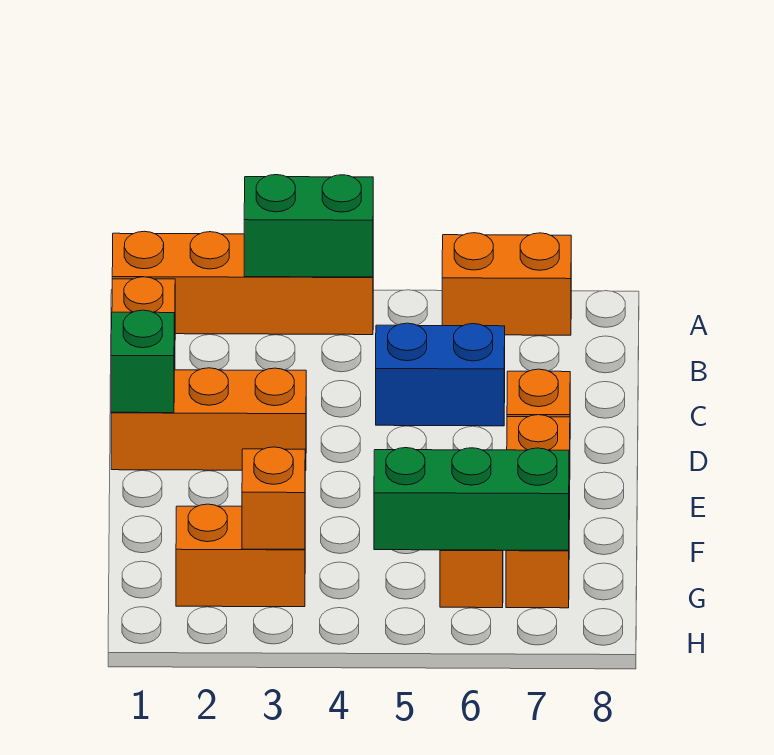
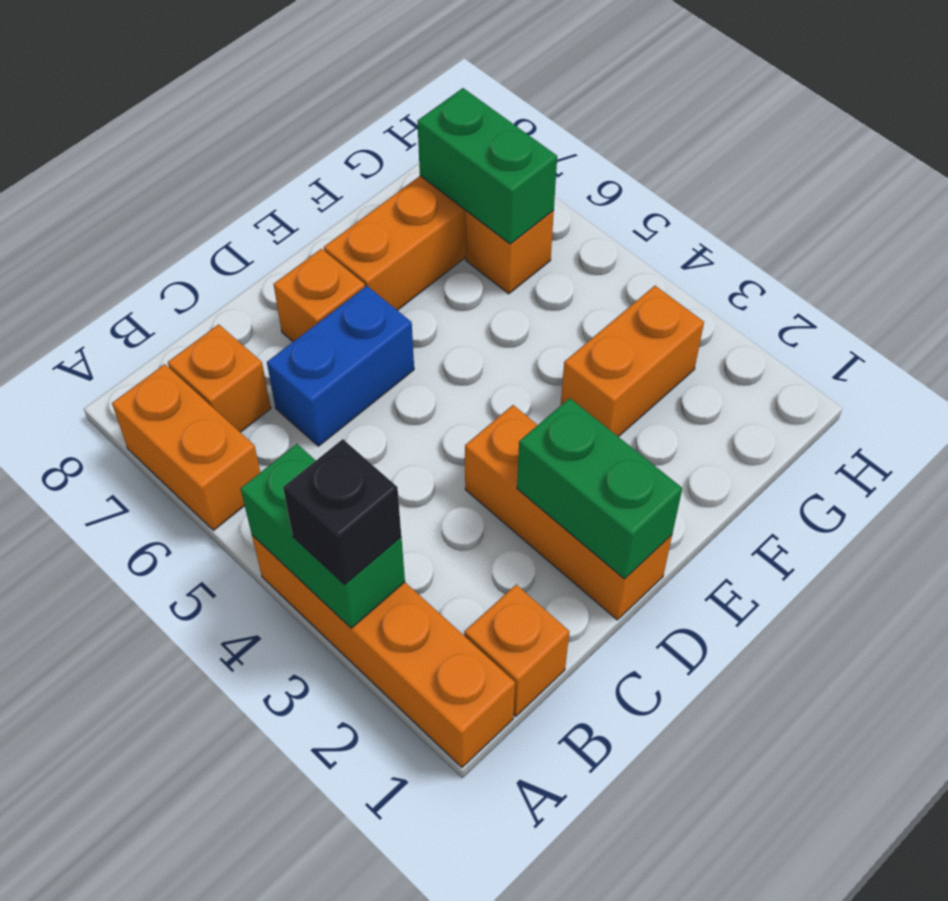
none -> black brick A3 level 3
blue brick C5:C6 level 1 -> blue brick C6:D6 level 1
green brick D1 level 2 -> green brick D1:D2 level 2
orange brick G2:G3 level 1 -> orange brick F3:G3 level 1
orange brick G3 level 2 -> orange brick B7 level 1
green brick G5:G7 level 2 -> green brick G6:G7 level 2

